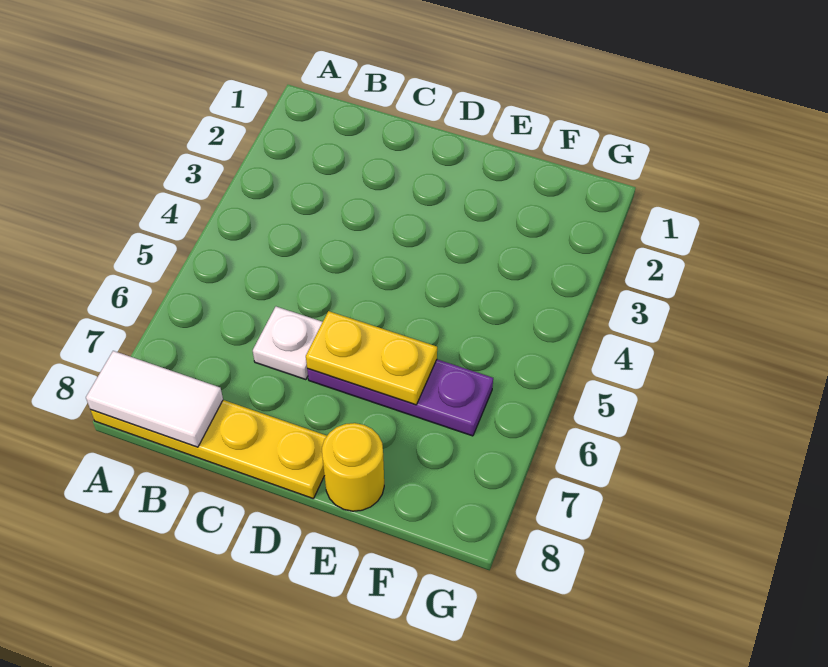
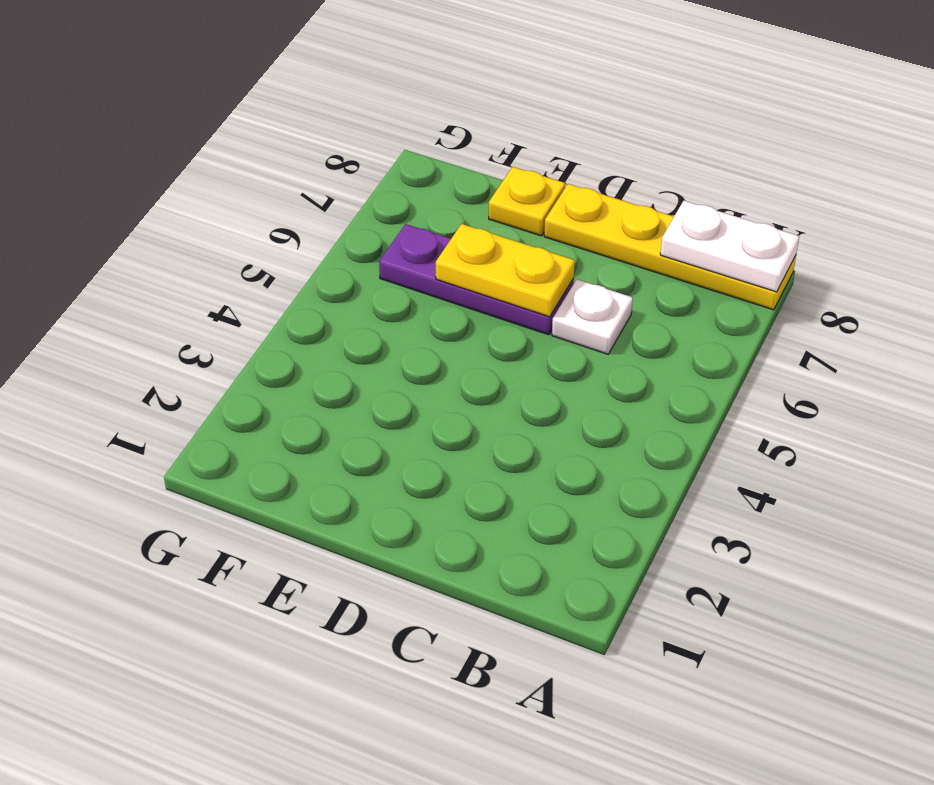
white tile A8:B8 level 2 -> white plate A8:B8 level 2
yellow round brick E8 level 1 -> yellow plate E8 level 1

